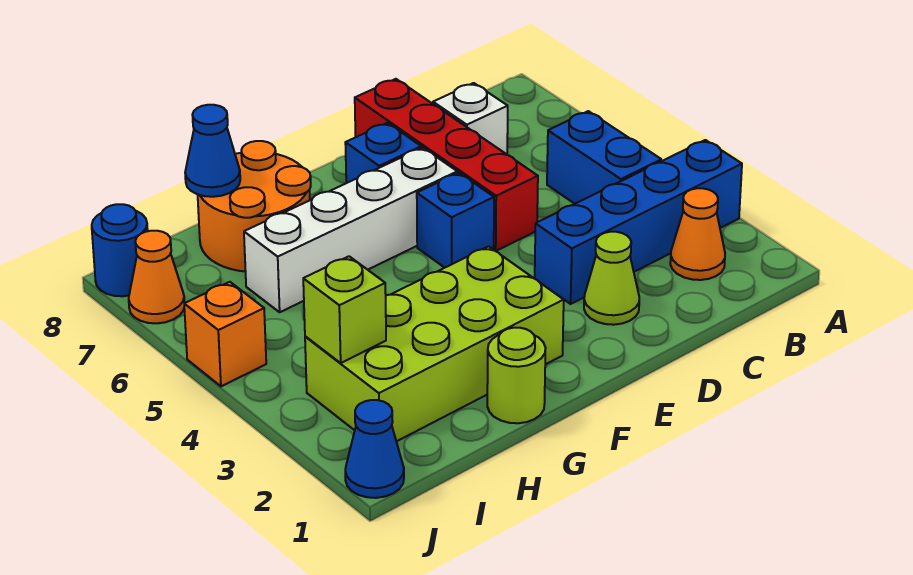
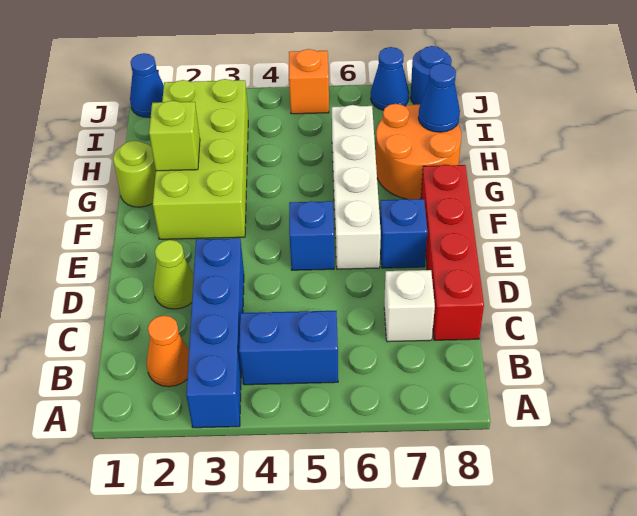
red brick D5:D8 level 1 -> red brick C8:F8 level 1
lime brick I3 level 2 -> lime brick G2 level 2
orange cone J7 level 1 -> blue cone J7 level 1

